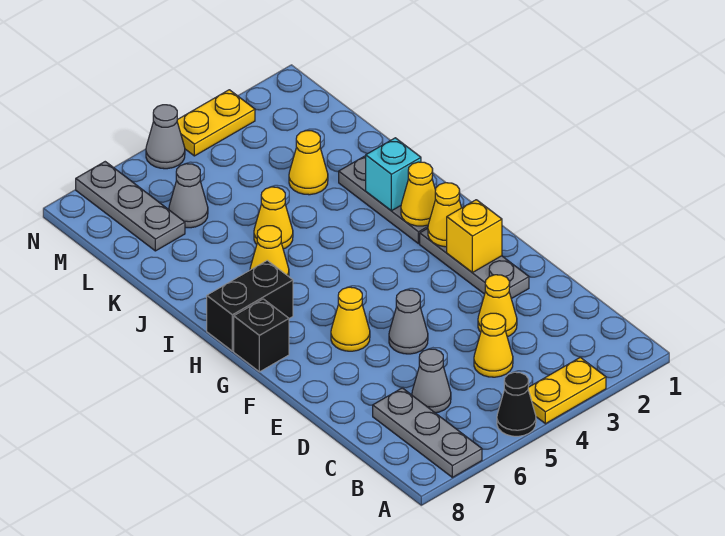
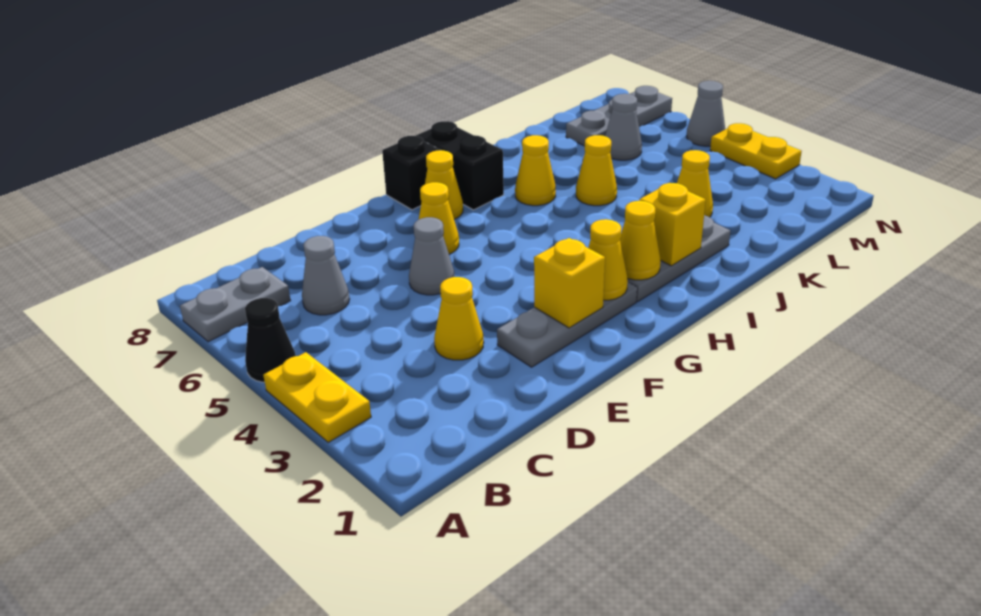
grey plate A7:C7 level 1 -> grey plate A7:B7 level 1
yellow cone C4 level 1 -> yellow cone G7 level 1
cyan brick I2 level 2 -> yellow brick I2 level 2

